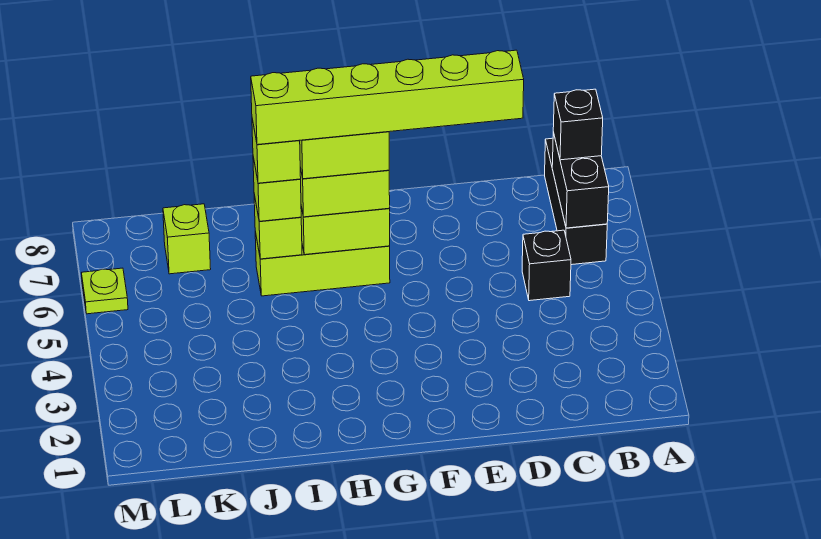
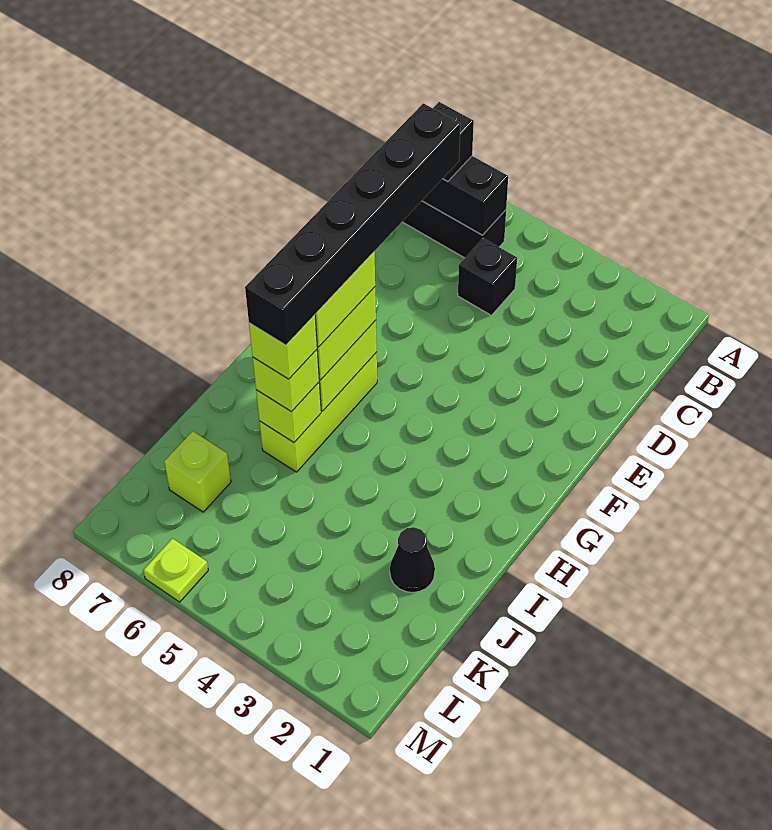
lime brick D6:I6 level 5 -> black brick D6:I6 level 5
none -> black cone J2 level 1

